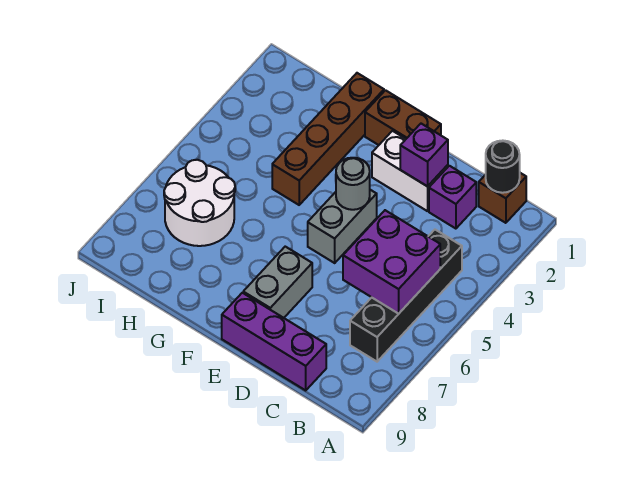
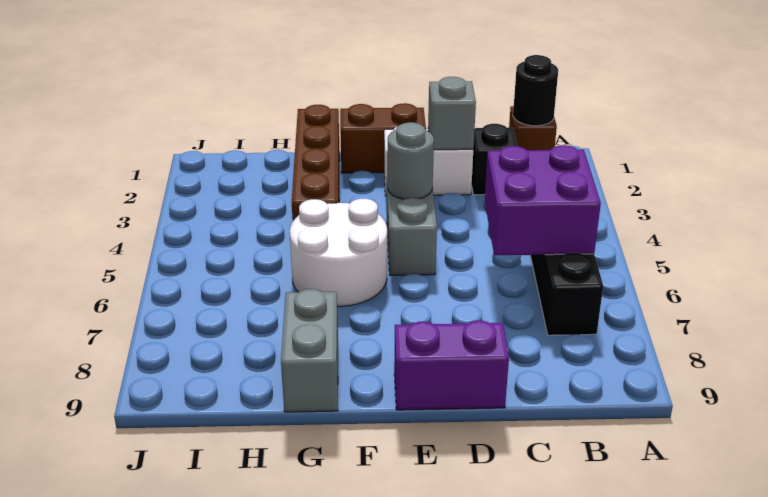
purple brick C2 level 1 -> black brick C2 level 1
purple brick C9:E9 level 1 -> purple brick D9:E9 level 1
purple brick D2 level 2 -> grey brick D2 level 2
grey brick E7:E8 level 1 -> grey brick G8:G9 level 1
white round brick H6:I7 level 1 -> white round brick F5:G6 level 1

